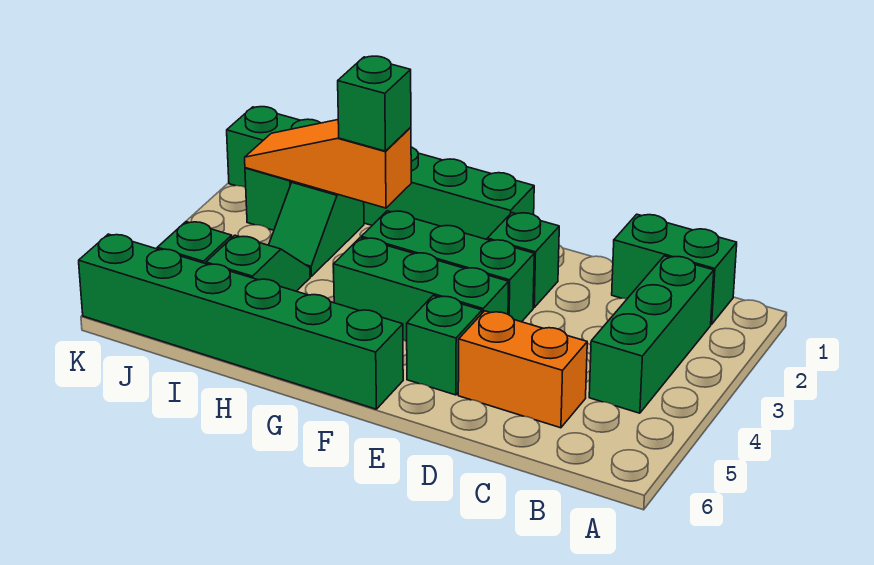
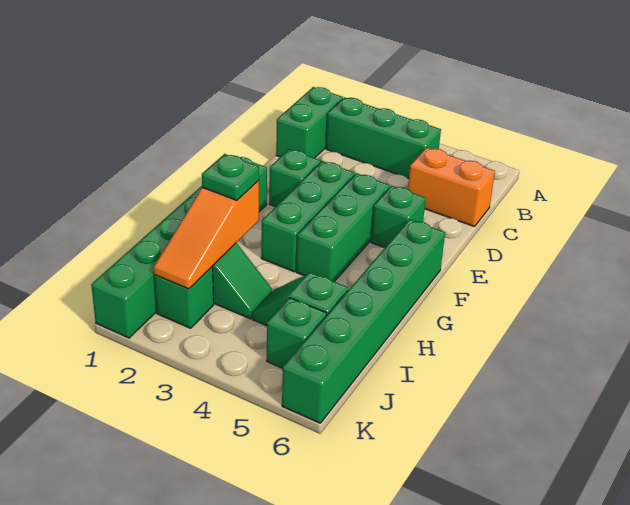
orange brick C5:D5 level 1 -> orange brick C5:C6 level 1
green brick H2 level 3 -> green plate H2 level 3

